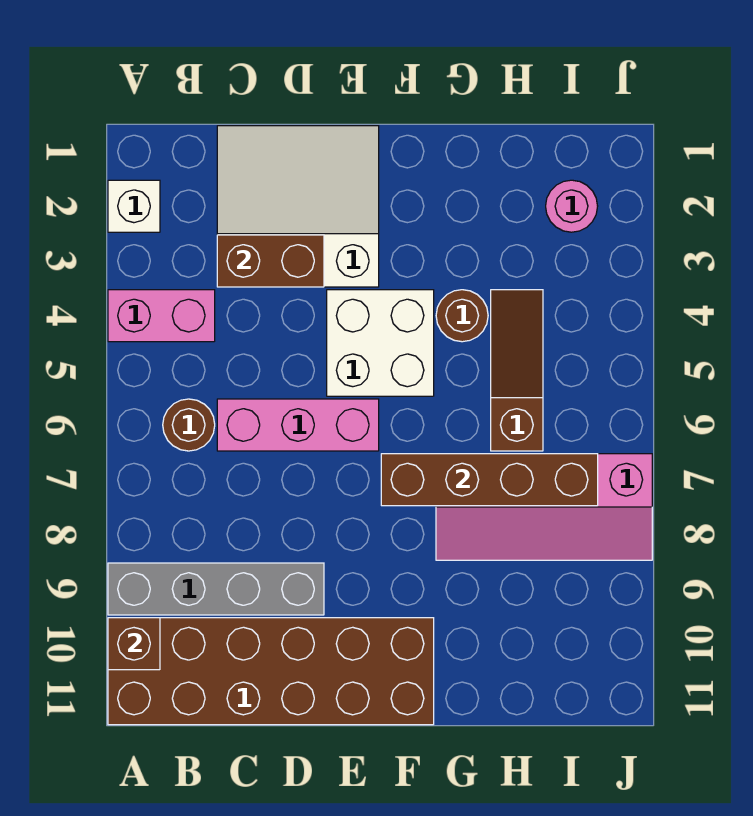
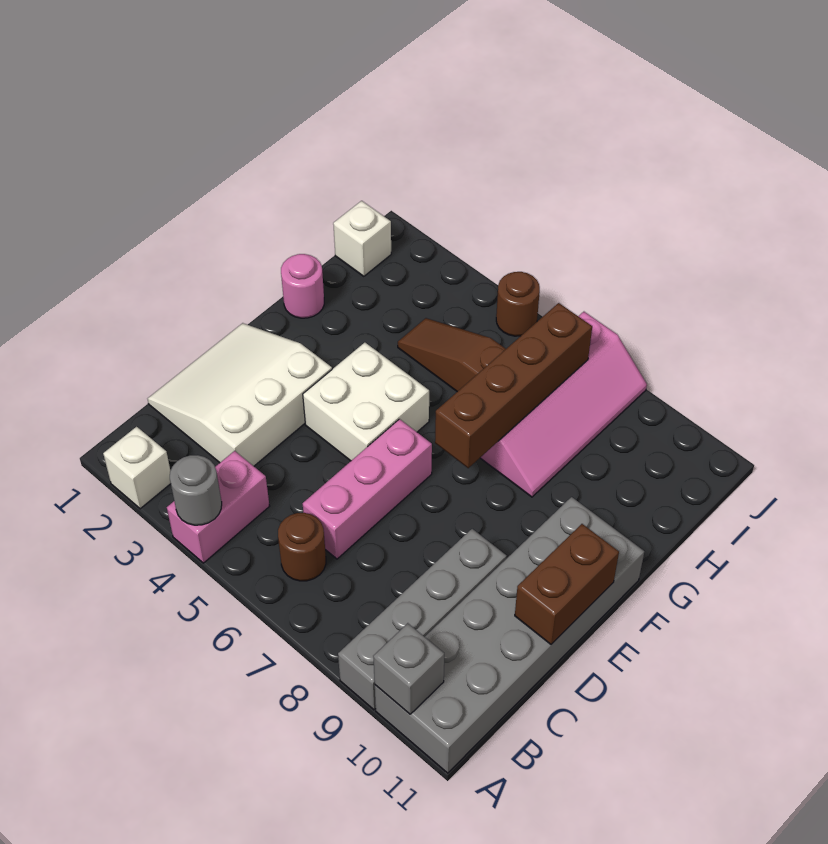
none -> grey round brick A4 level 2
brown brick A10:F11 level 1 -> grey brick A10:F11 level 1
brown brick A10 level 2 -> grey brick A10 level 2
brown brick C3:D3 level 2 -> brown brick D11:E11 level 2
brown round brick G4 level 1 -> brown round brick J5 level 1
none -> white brick I1 level 1
pink round brick I2 level 1 -> pink round brick G1 level 1

